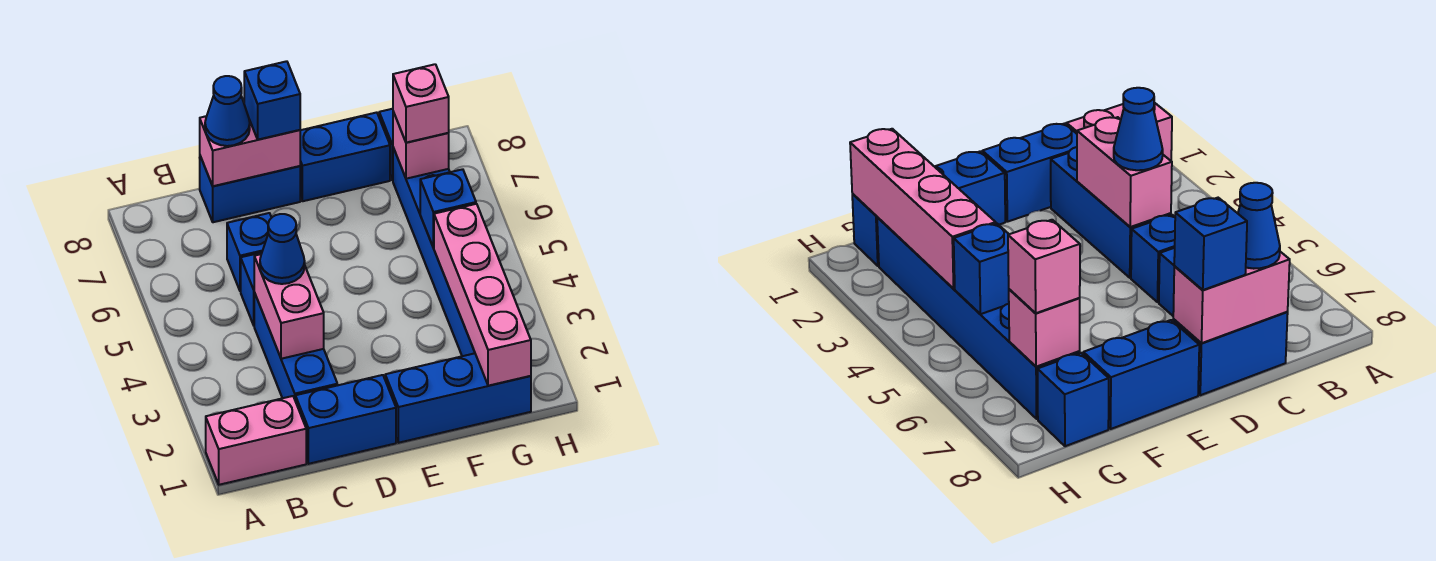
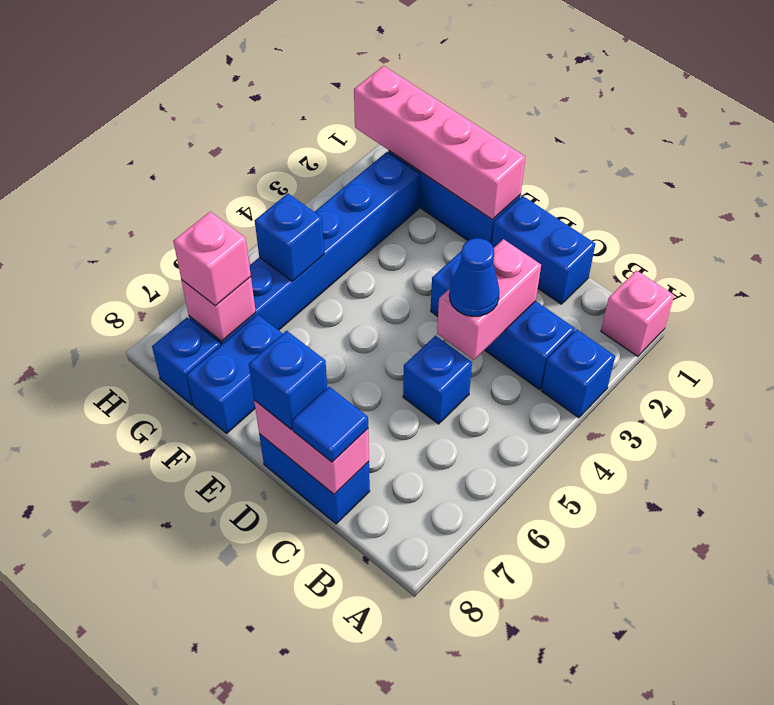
pink brick A1:B1 level 1 -> pink brick A1 level 1
blue brick C2:C4 level 1 -> blue brick B3:D3 level 1
blue brick C6 level 1 -> blue brick A3 level 1
blue cone C8 level 3 -> blue tile C8 level 3
blue brick E8:F8 level 1 -> blue brick F7:F8 level 1
pink brick G1:G4 level 2 -> pink brick E1:H1 level 2

